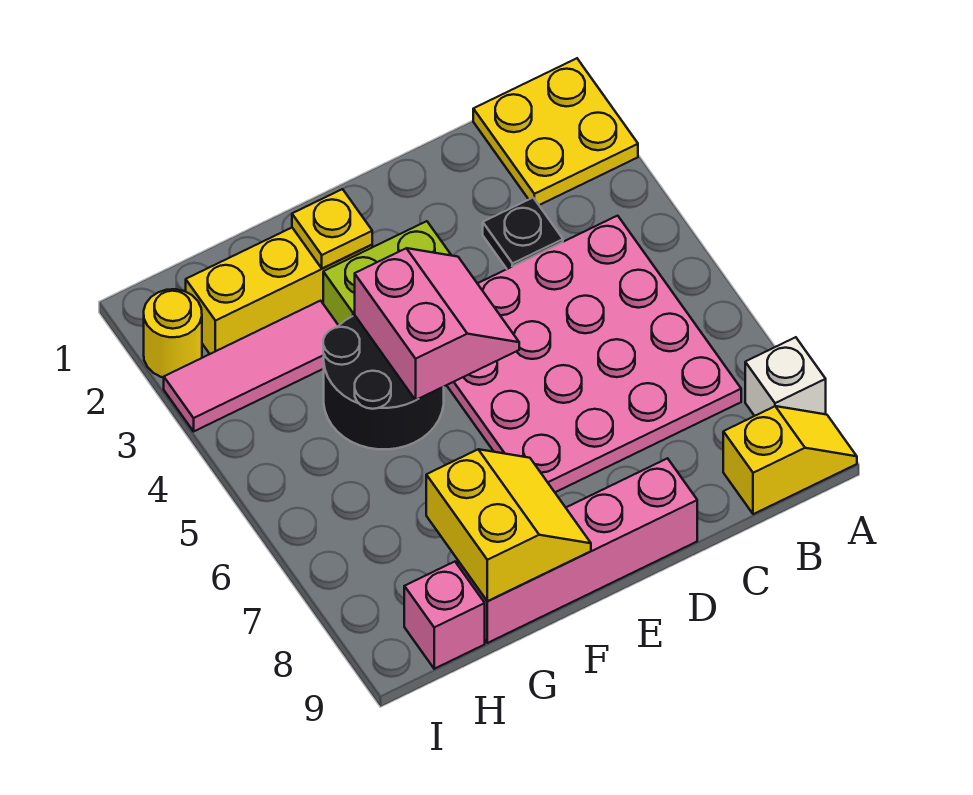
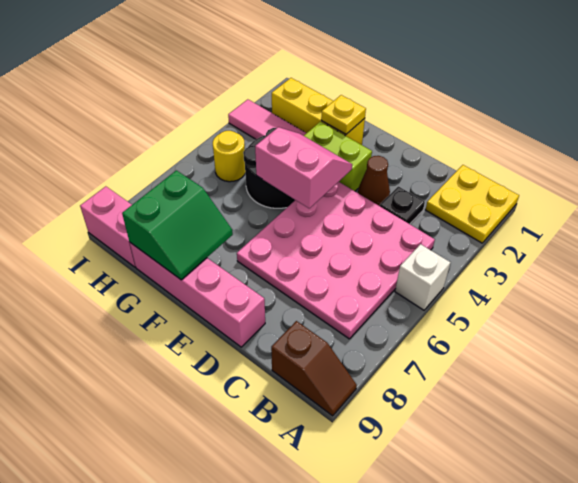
white brick A8 level 1 -> white brick A5 level 1
yellow slope A9:B9 level 1 top B -> brown slope A9:B9 level 1 top B
none -> brown cone D3 level 1
pink slope E4:F5 level 2 top F -> pink slope E4:F5 level 2 top 5
yellow slope F8:G9 level 2 top G -> green slope F8:G9 level 2 top G
pink brick H9 level 1 -> pink brick H9:I9 level 1
yellow round brick I2 level 1 -> yellow round brick H5 level 1

